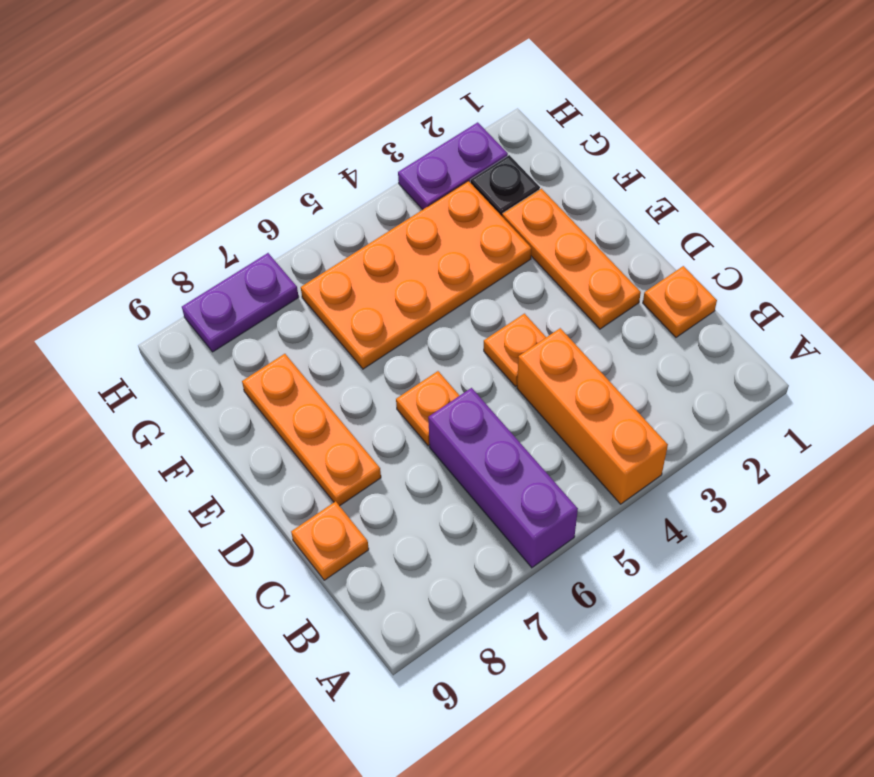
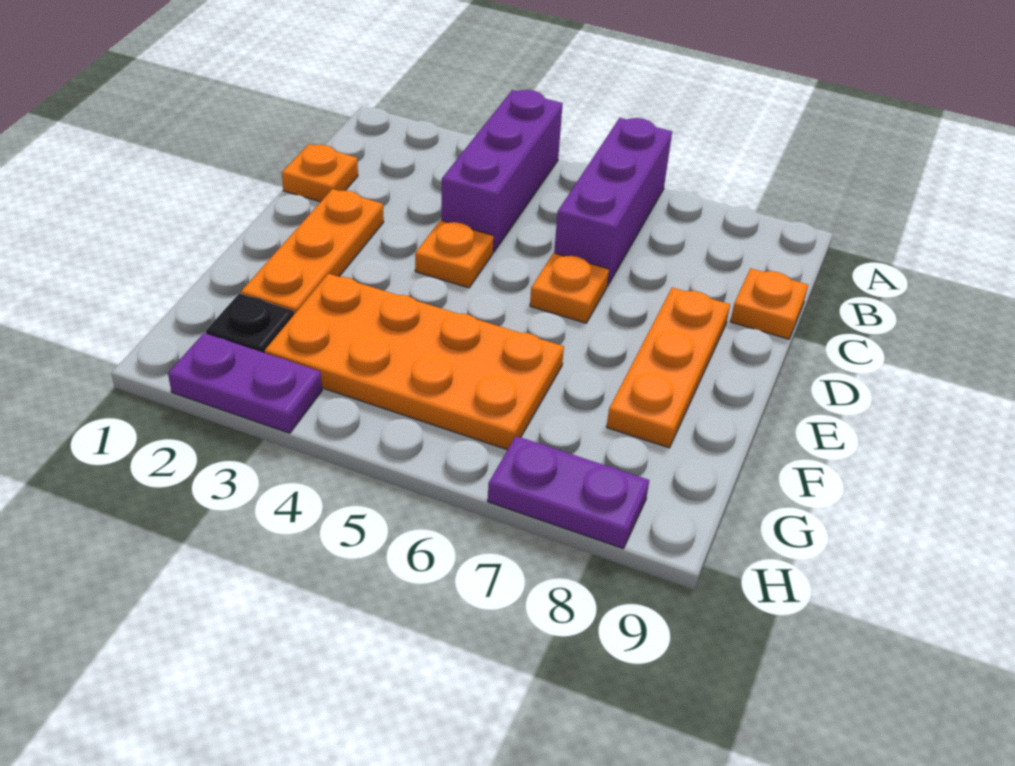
orange brick A4:C4 level 1 -> purple brick A4:C4 level 1

